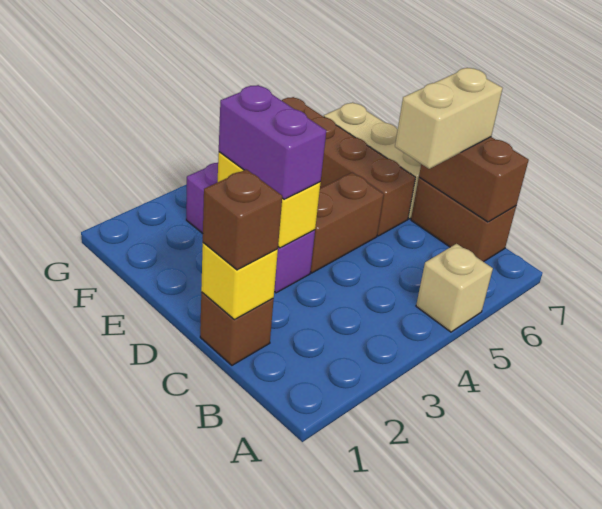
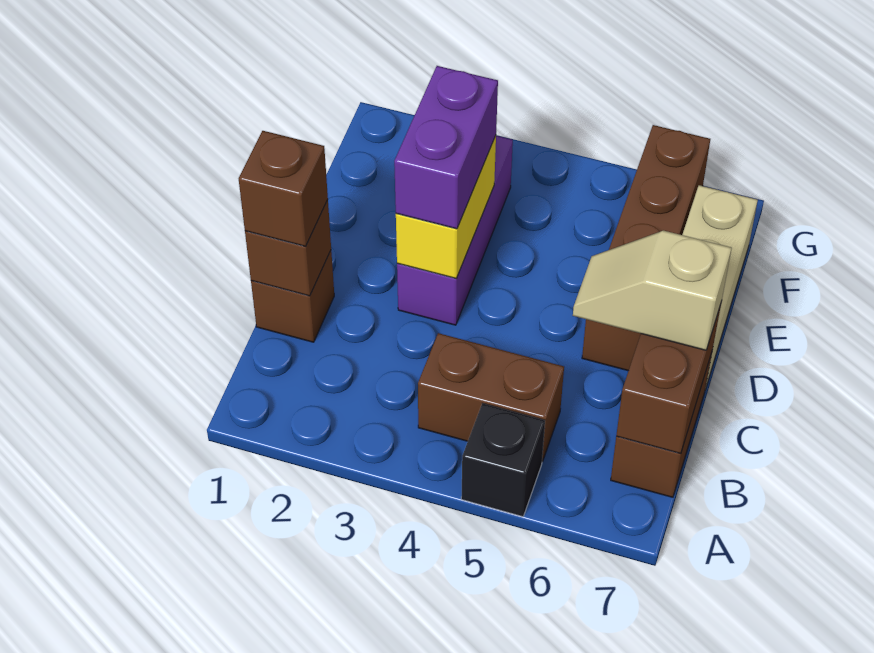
tan brick A5 level 1 -> black brick A5 level 1
yellow brick C1 level 2 -> brown brick C1 level 2
tan brick C6:C7 level 3 -> tan slope C6:C7 level 3 top 7
brown brick D4:D5 level 1 -> brown brick B4:B5 level 1

